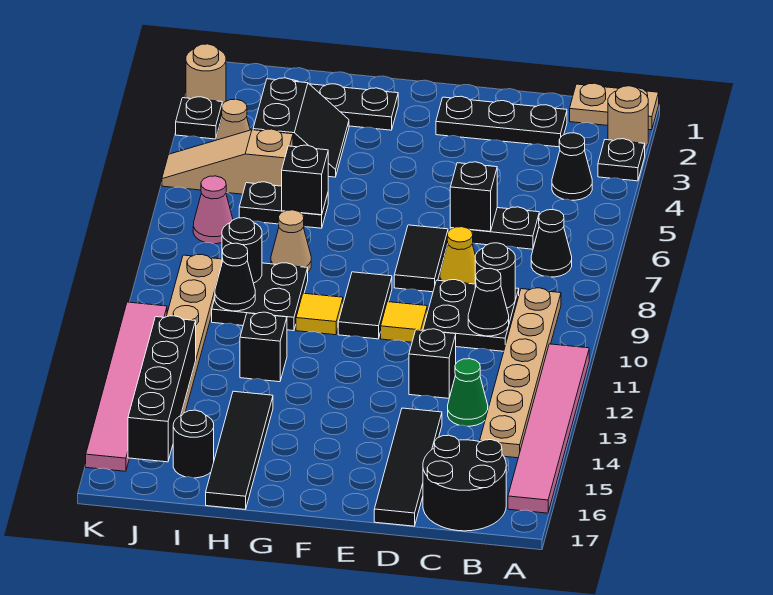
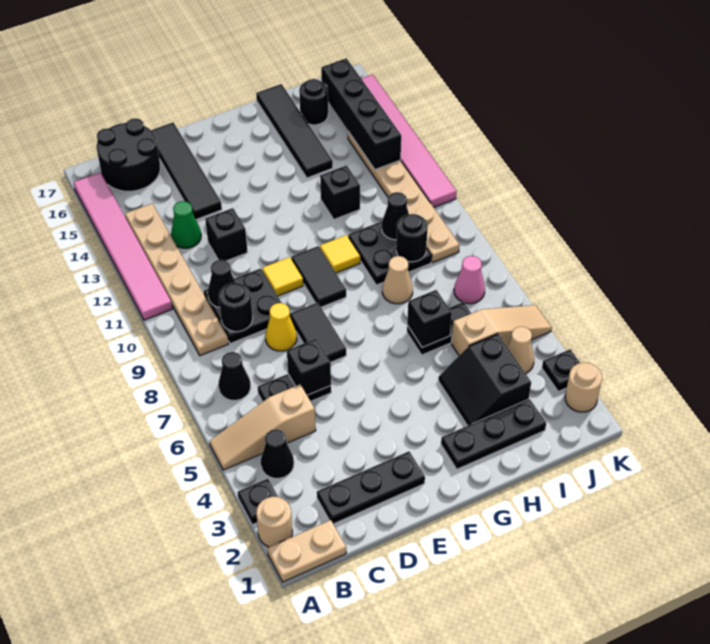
none -> tan slope A5:C5 level 1 top C

